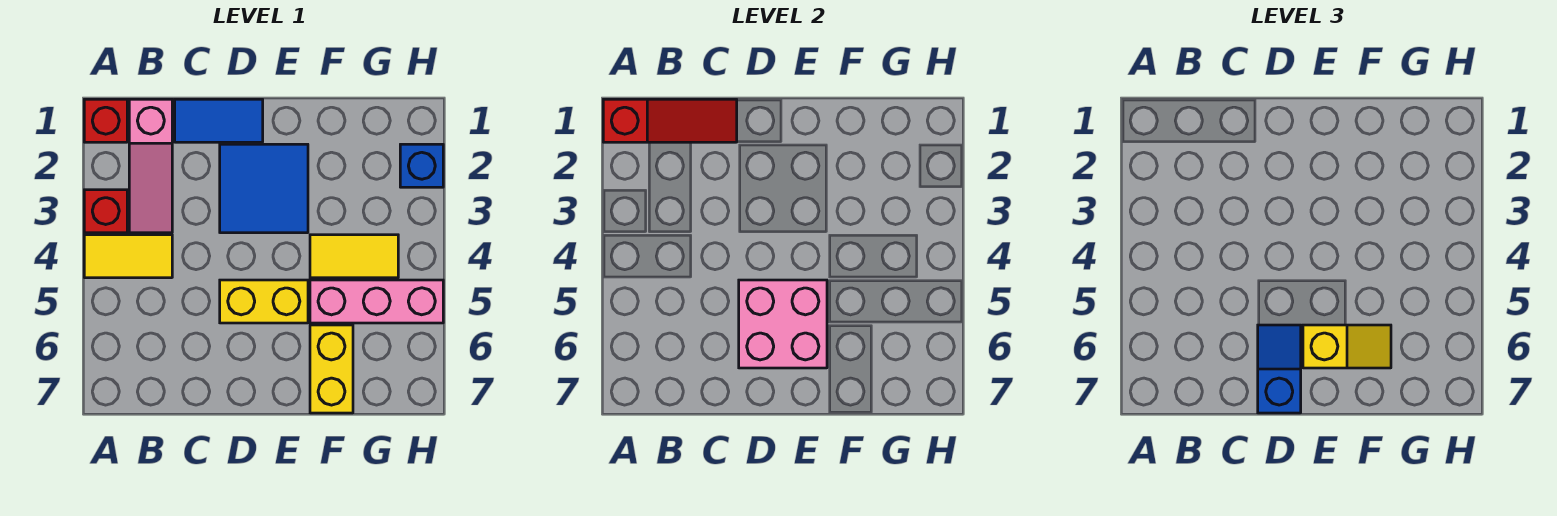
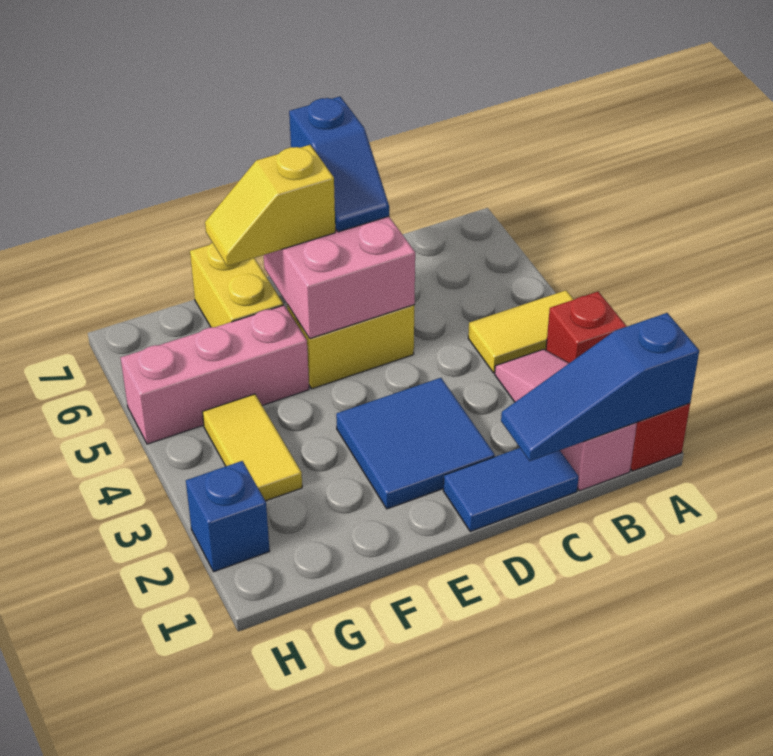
red slope A1:C1 level 2 top A -> blue slope A1:C1 level 2 top A
yellow tile F4:G4 level 1 -> yellow tile G3:G4 level 1

